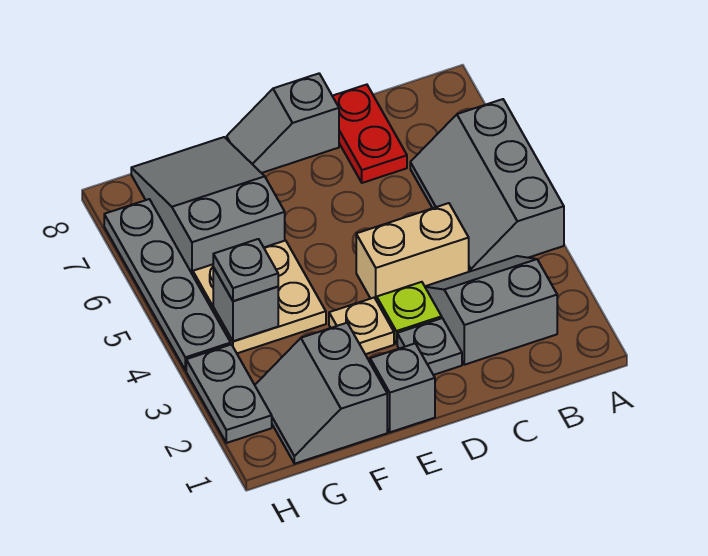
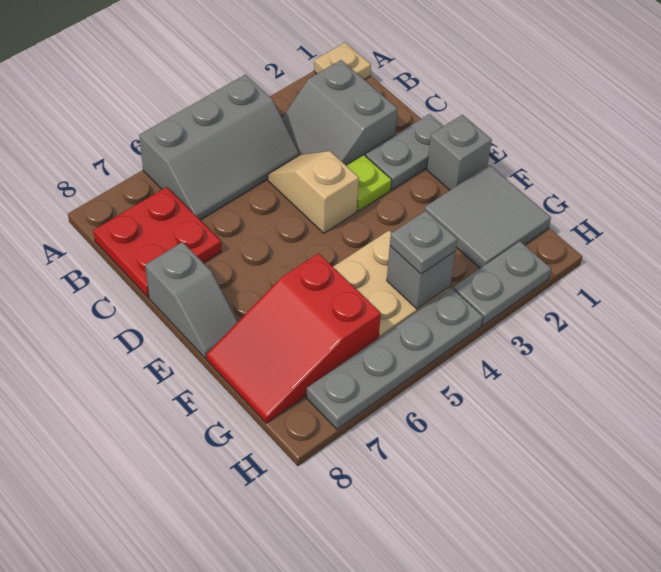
tan brick C4:D4 level 1 -> tan slope C4:D4 level 1 top D
red plate C7:C8 level 1 -> red plate B7:C8 level 1
grey plate D2 level 1 -> grey plate D1:D2 level 1
tan plate E3 level 1 -> tan plate A1 level 1
grey slope F1:G2 level 1 top F -> grey tile F1:G2 level 1
grey slope F6:G8 level 1 top 6 -> red slope F6:G8 level 1 top 6

